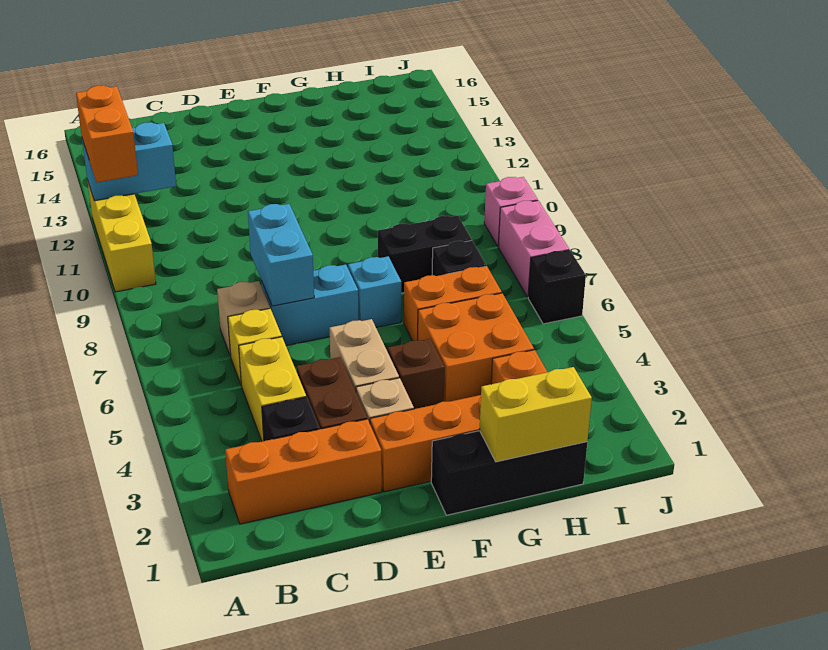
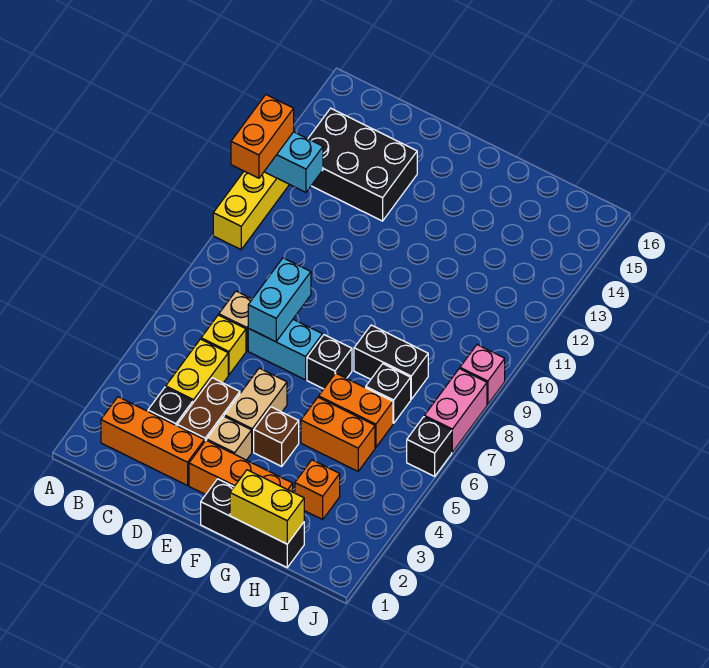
none -> black brick B13:D14 level 1
cyan brick F7 level 1 -> black brick F7 level 1
orange brick G4:H5 level 1 -> orange brick G5:H5 level 1

